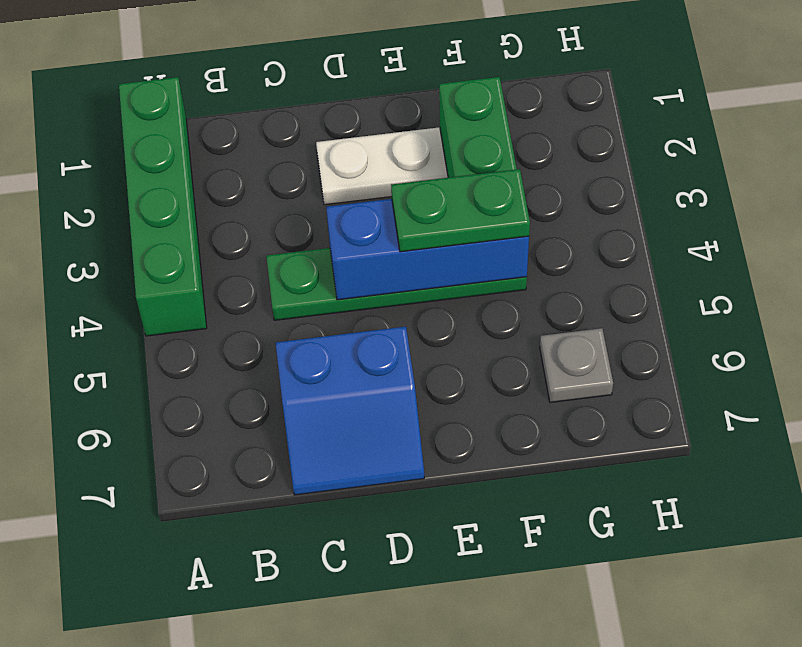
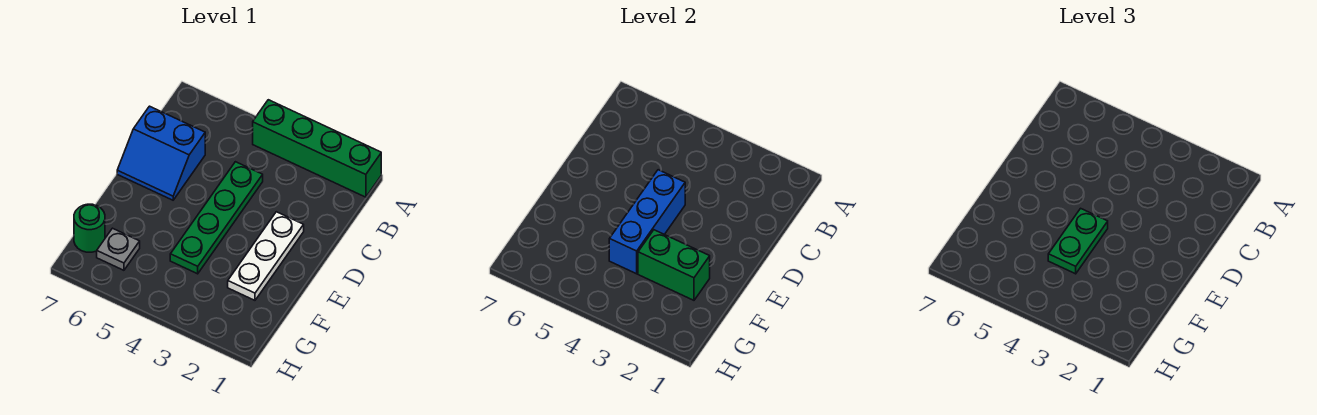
blue slope C6:D7 level 1 top 6 -> blue slope C6:D7 level 1 top C
none -> green round brick G7 level 1

